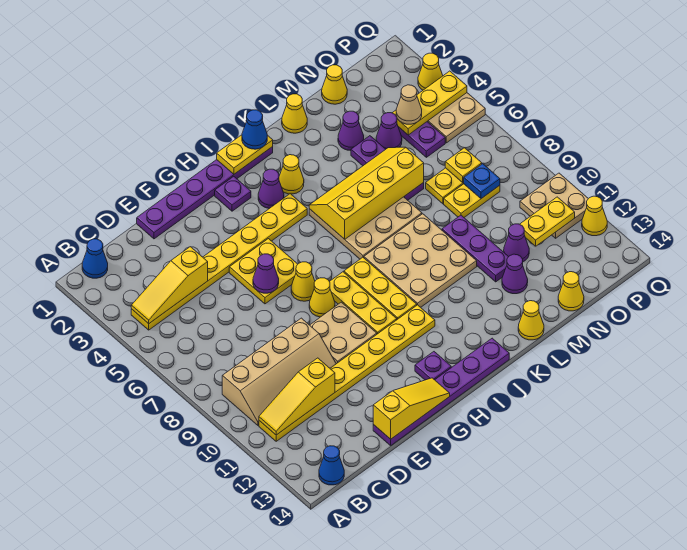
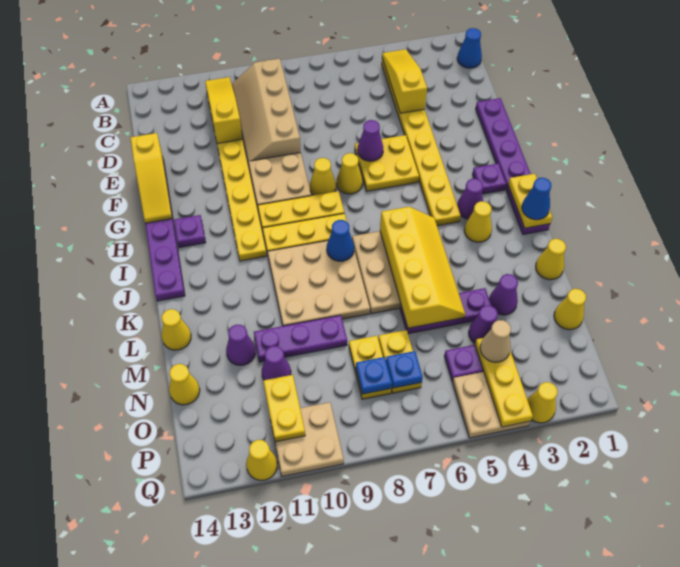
blue cone B14 level 1 -> blue cone J8 level 2
yellow plate O7 level 2 -> blue plate O7 level 2

